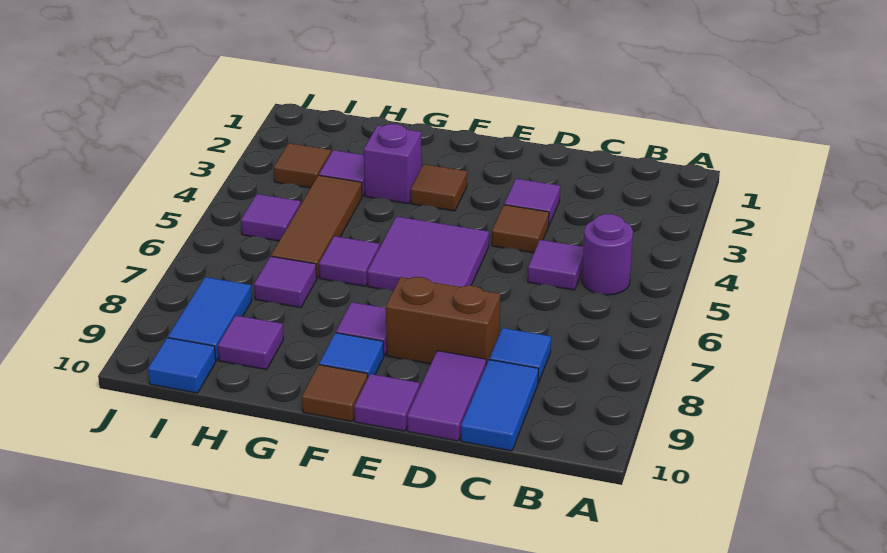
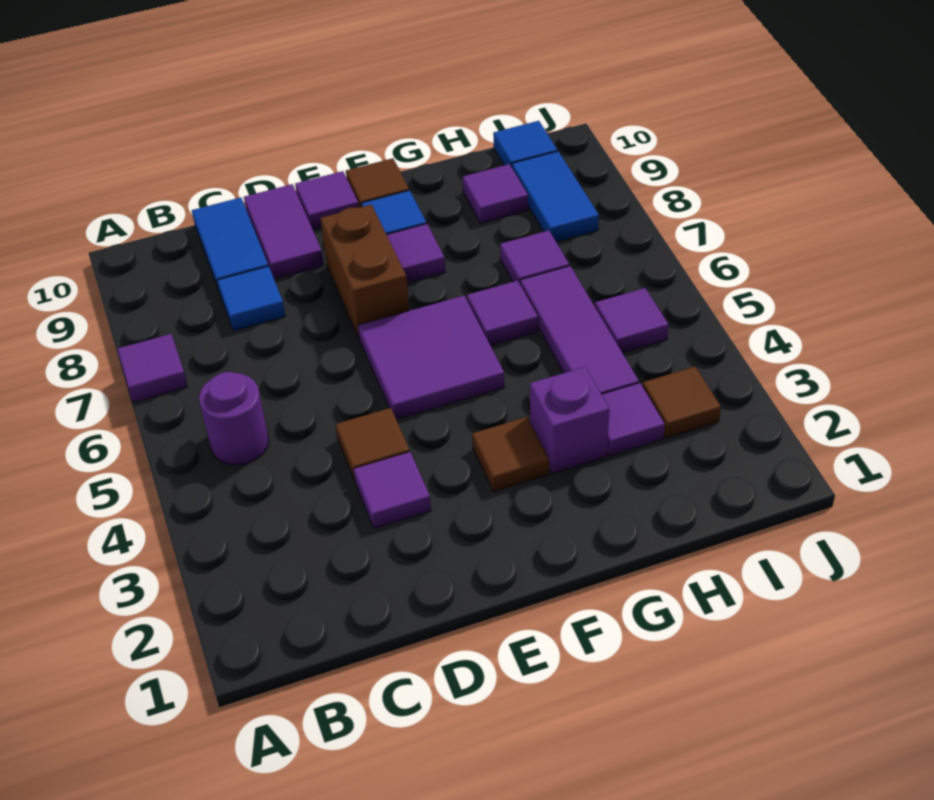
purple tile C5 level 1 -> purple tile A7 level 1
brown brick D8:E8 level 1 -> brown brick E7:E8 level 1
brown tile H4:H6 level 1 -> purple tile H4:H6 level 1

